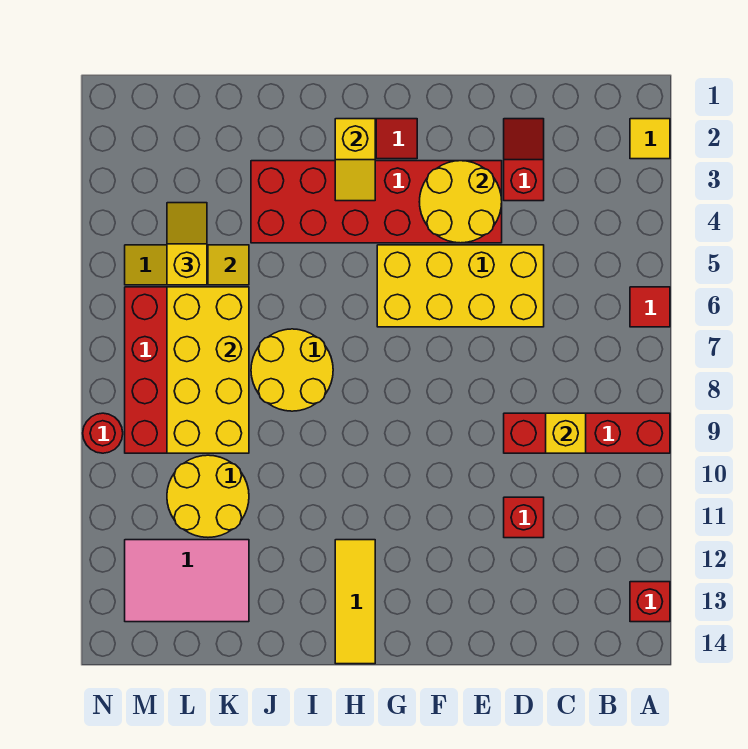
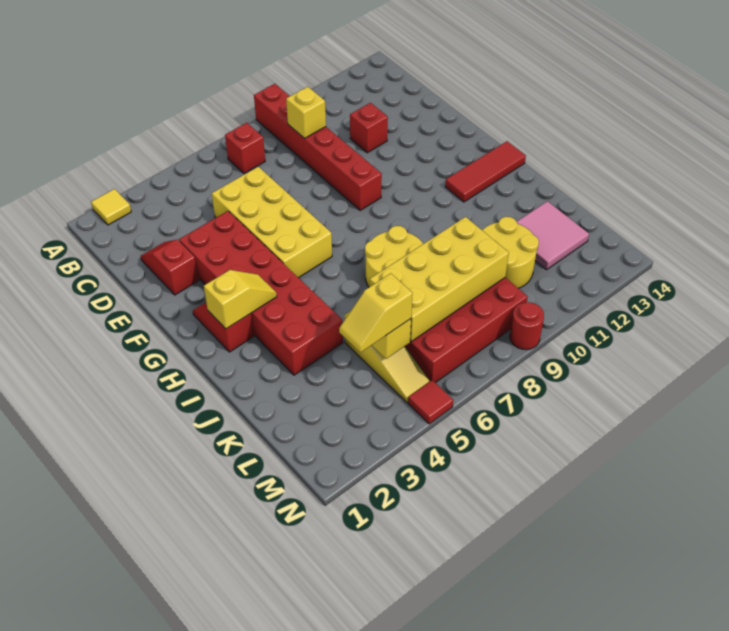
red tile A6 level 1 -> red tile N5 level 1
red brick A9:D9 level 1 -> red brick A9:F9 level 1
red brick A13 level 1 -> red brick B7 level 1
red slope D2:D3 level 1 top 3 -> red slope D2:E2 level 1 top E
yellow round brick E3:F4 level 2 -> none
yellow tile H12:H14 level 1 -> red tile H12:H14 level 1
pink tile K12:M13 level 1 -> pink tile K12:L13 level 1

